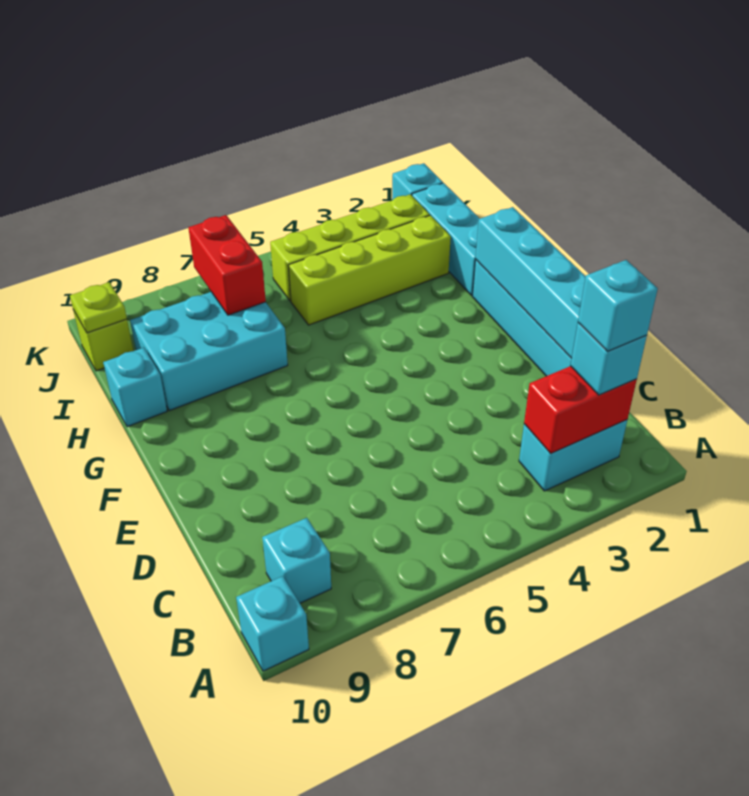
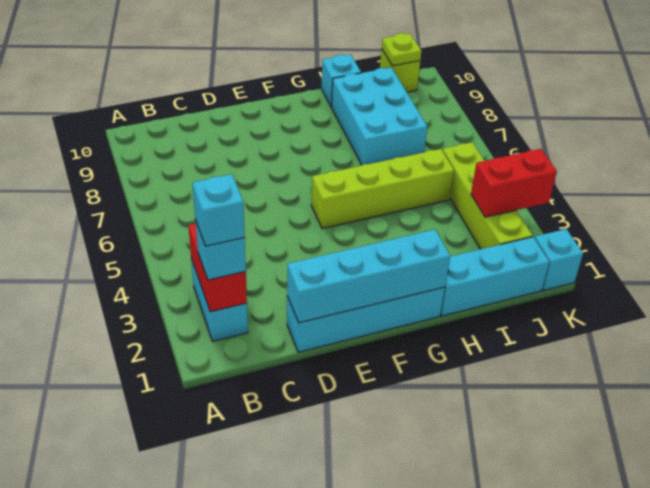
cyan brick A10 level 1 -> none
cyan brick B9 level 1 -> none
lime brick I2:I5 level 1 -> lime brick F5:I5 level 1
red brick I7:J7 level 2 -> red brick J3:K3 level 2

